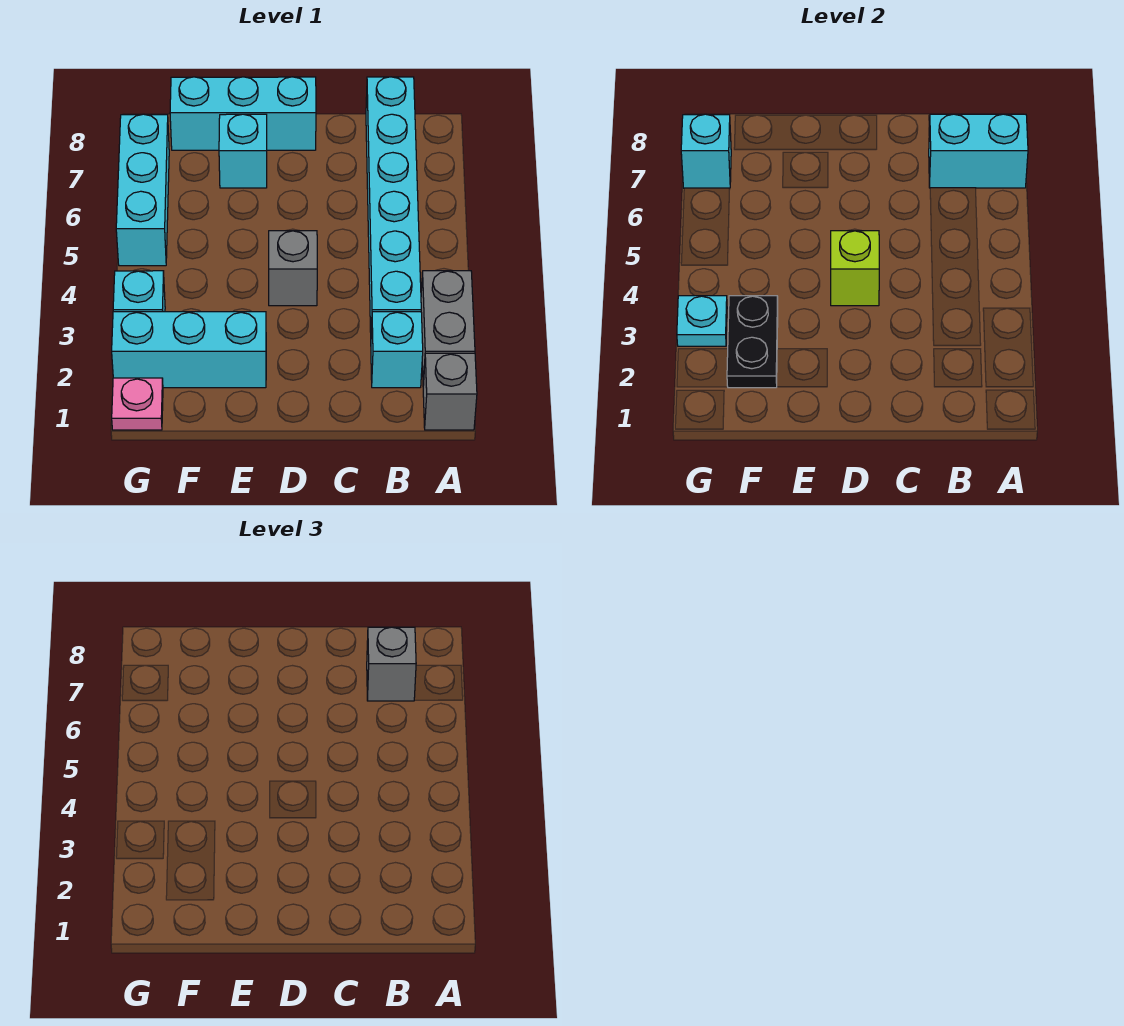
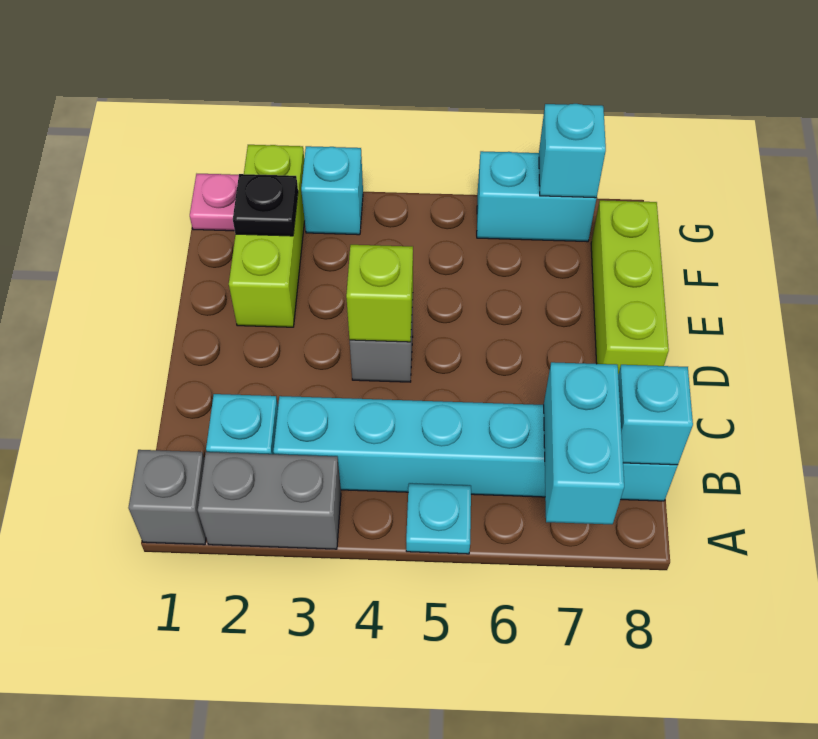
grey brick B7 level 3 -> none
cyan brick D8:F8 level 1 -> lime brick D8:F8 level 1
cyan brick E2:G2 level 1 -> lime brick E2:G2 level 1
cyan brick E7 level 1 -> cyan brick B8 level 2
black plate F2:F3 level 2 -> black plate F2 level 2
cyan plate G3 level 2 -> cyan plate A5 level 1
cyan brick G5:G7 level 1 -> cyan brick G6:G7 level 1

